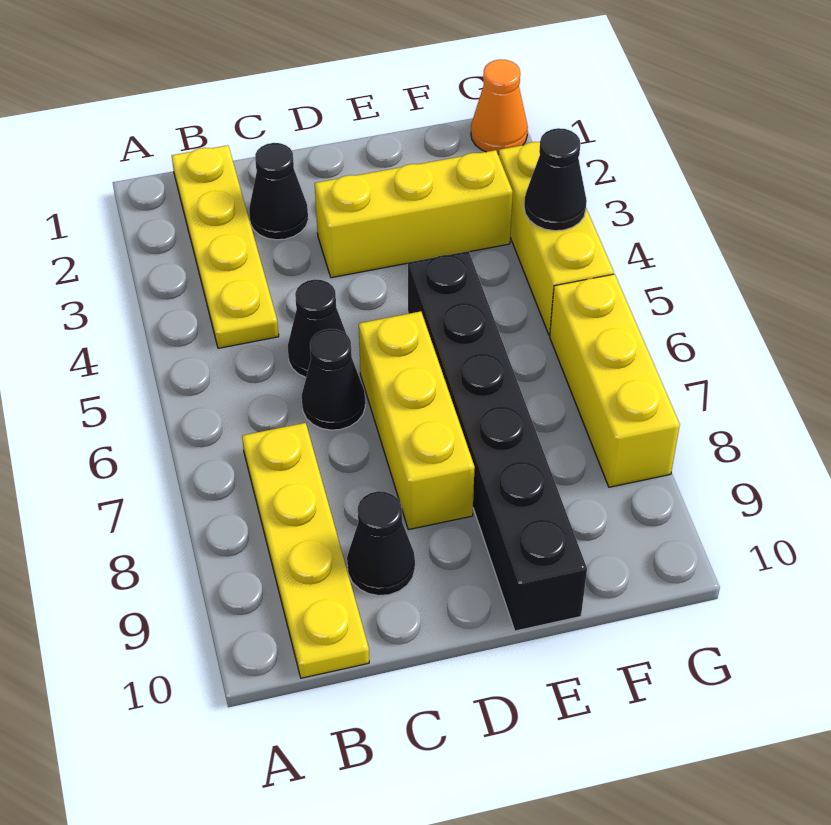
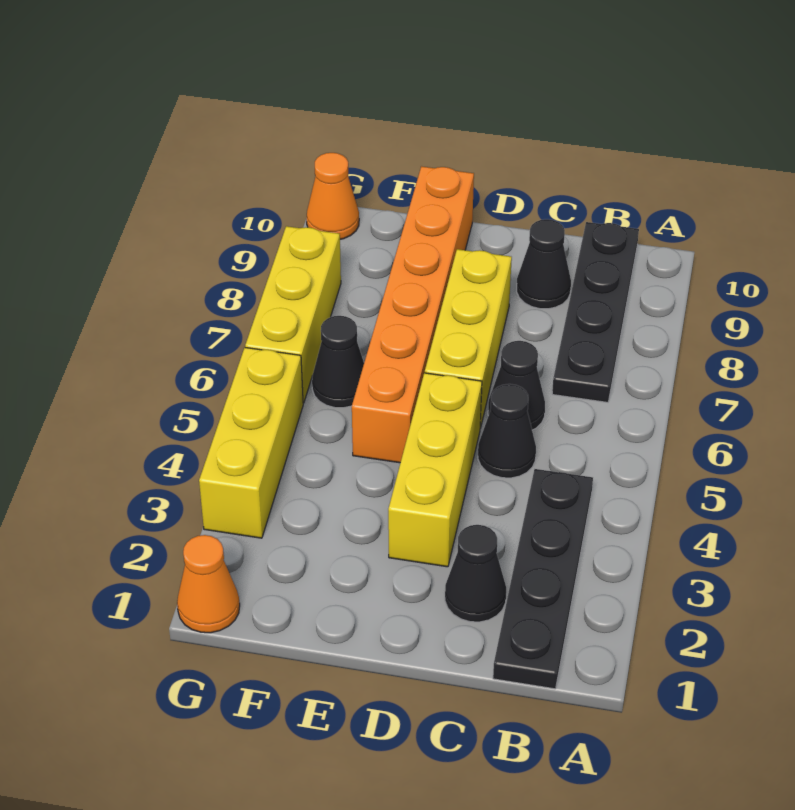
yellow plate B1:B4 level 1 -> black plate B1:B4 level 1
yellow plate B7:B10 level 1 -> black plate B7:B10 level 1
yellow brick D3:F3 level 1 -> yellow brick D3:D5 level 1
black brick E5:E10 level 1 -> orange brick E5:E10 level 1
black cone G4 level 2 -> black cone F6 level 1
none -> orange cone G10 level 1

